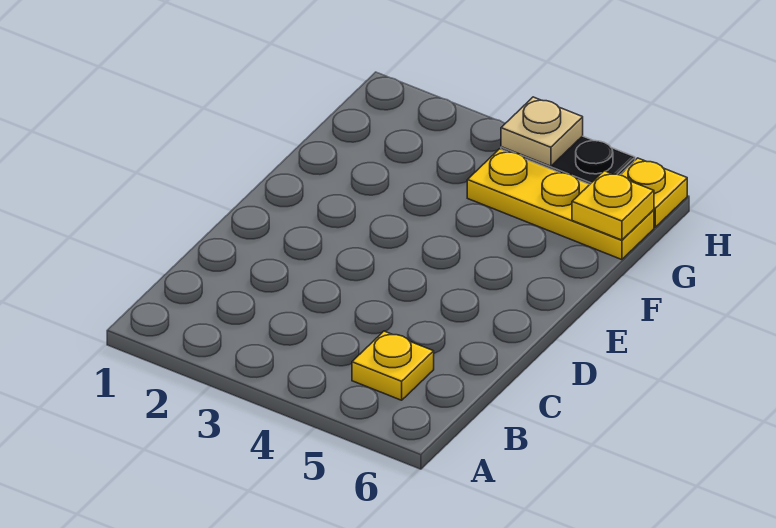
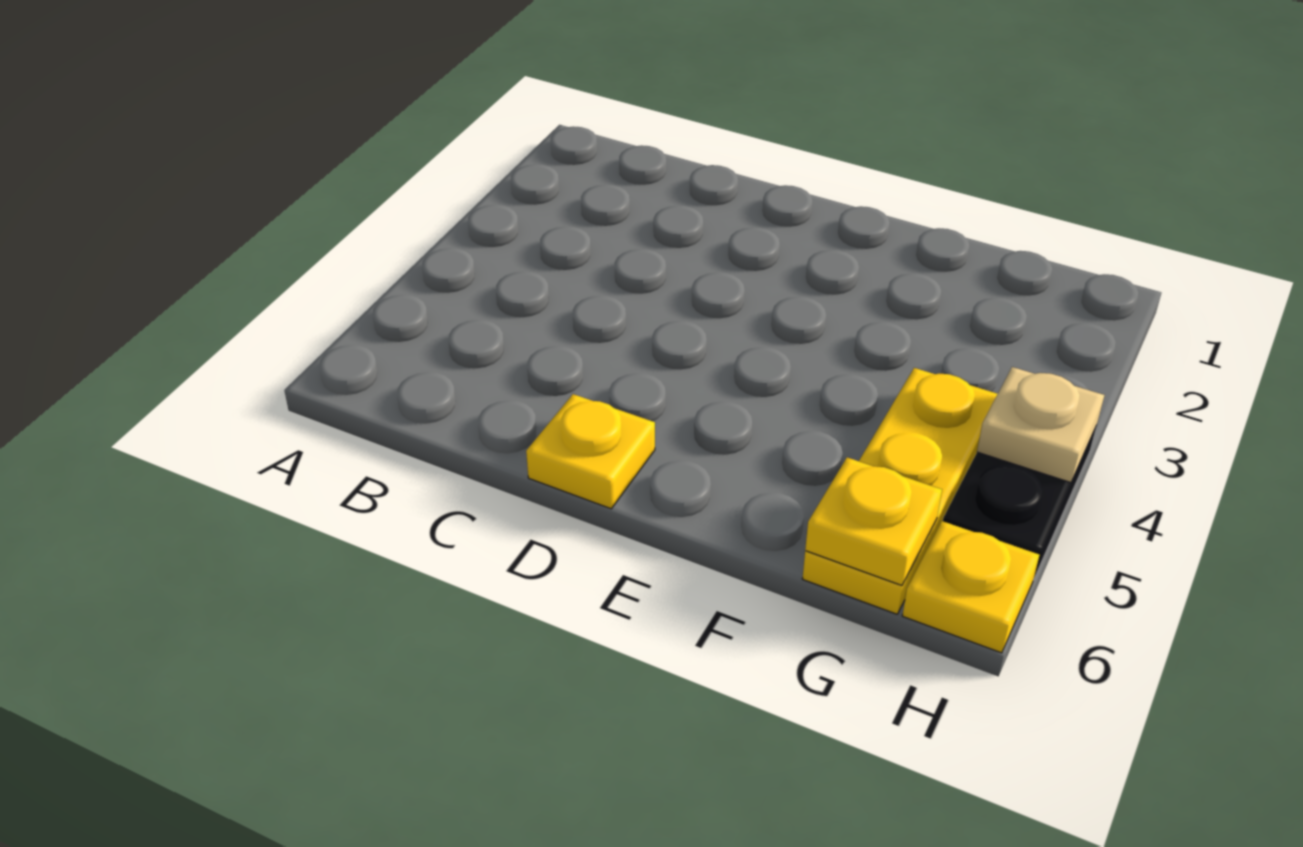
yellow plate B5 level 1 -> yellow plate D6 level 1

